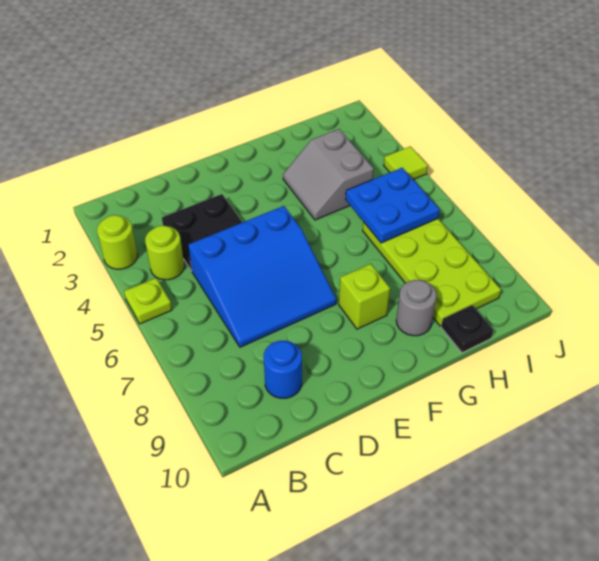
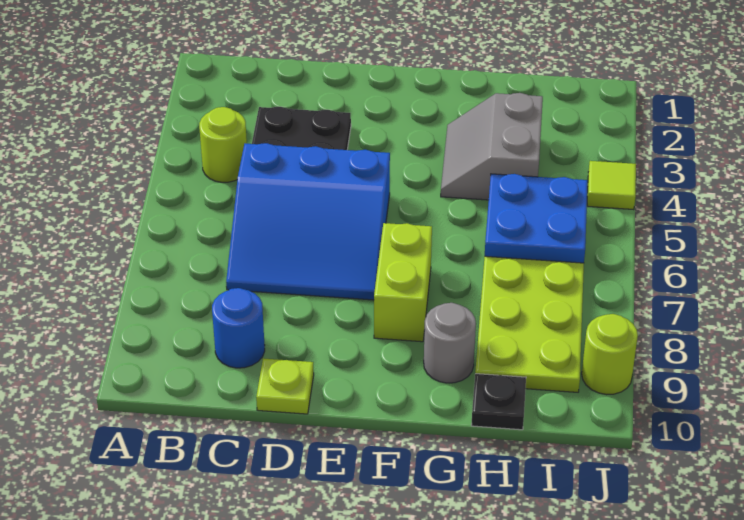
lime round brick A3 level 1 -> lime round brick J9 level 1
lime plate A5 level 1 -> lime plate D10 level 1
lime brick F8 level 1 -> lime brick F7:F8 level 1

